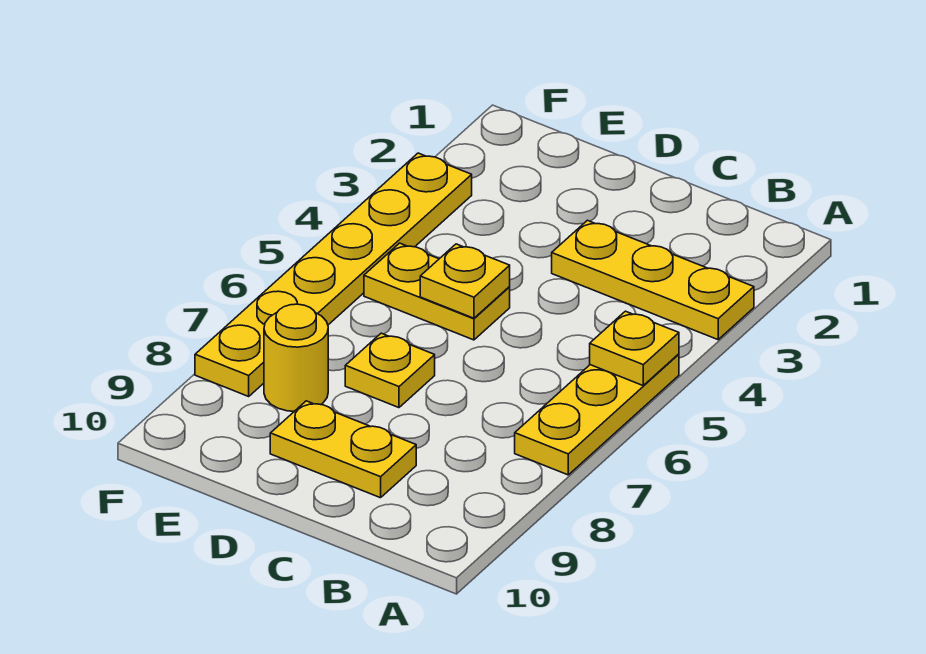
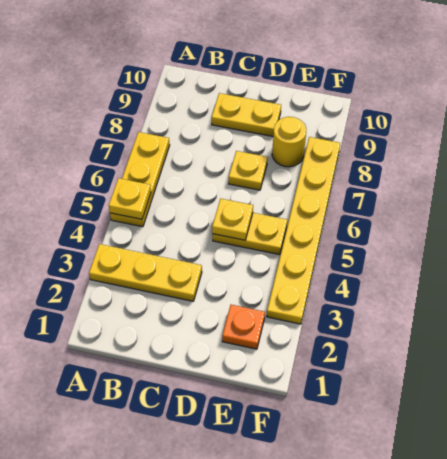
none -> orange plate E2 level 1

